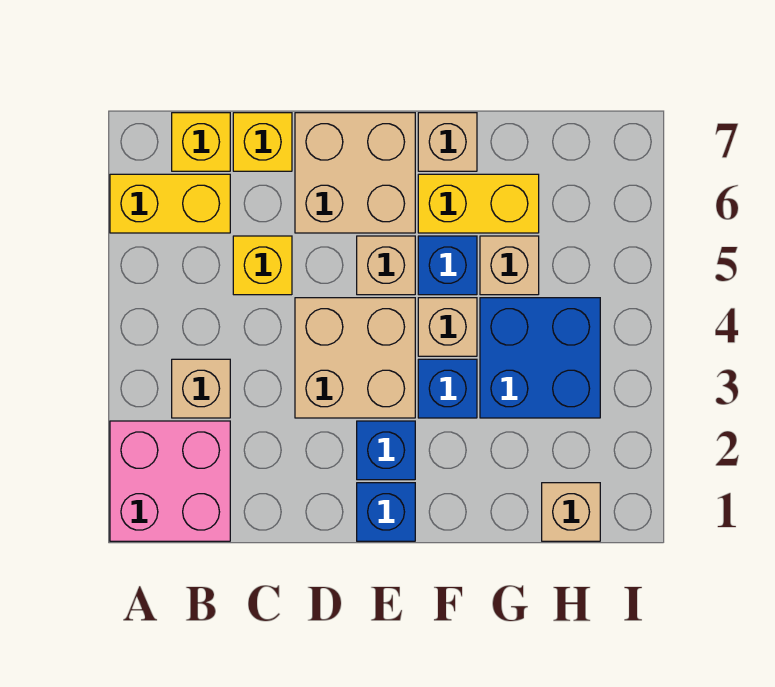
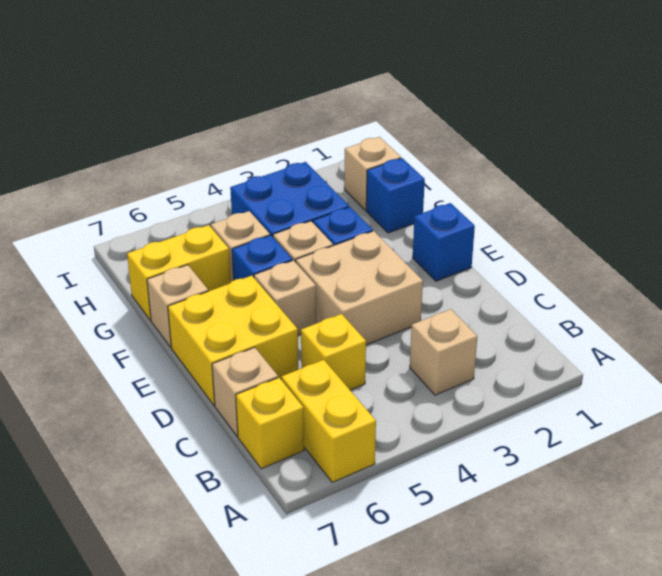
pink brick A1:B2 level 1 -> none
yellow brick C7 level 1 -> tan brick C7 level 1
tan brick D6:E7 level 1 -> yellow brick D6:E7 level 1
blue brick E2 level 1 -> blue brick G1 level 1
yellow brick F6:G6 level 1 -> yellow brick G6:G7 level 1

